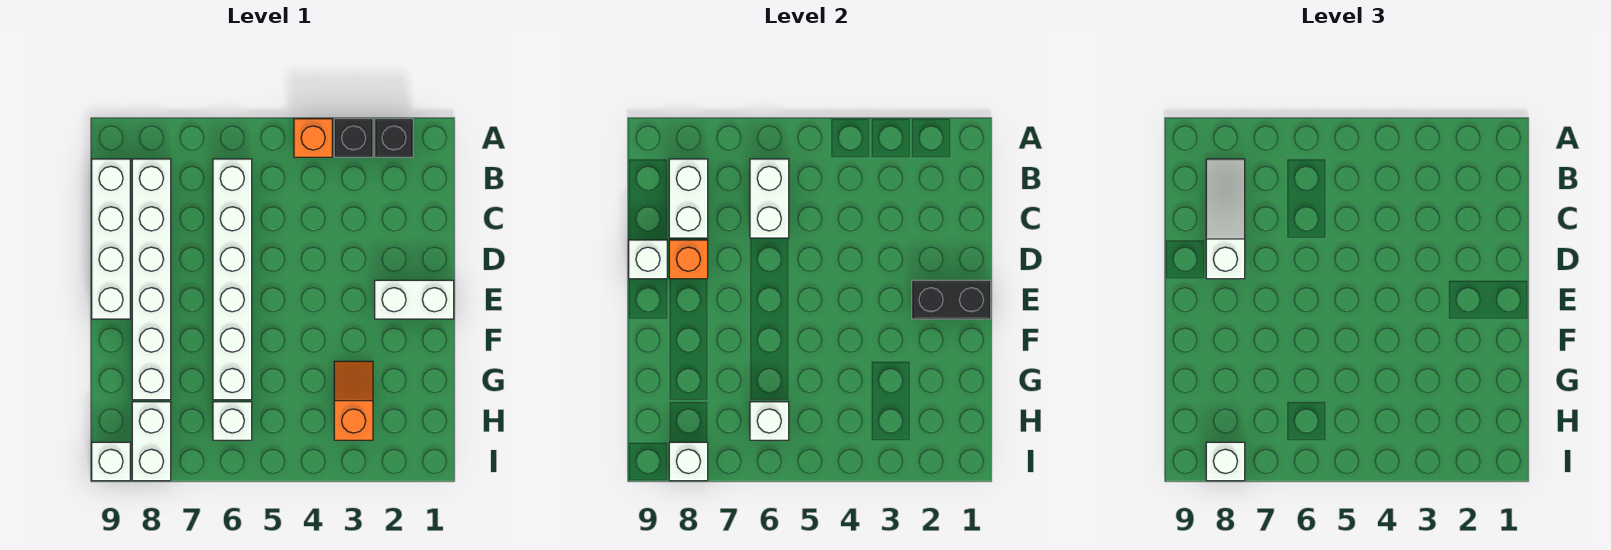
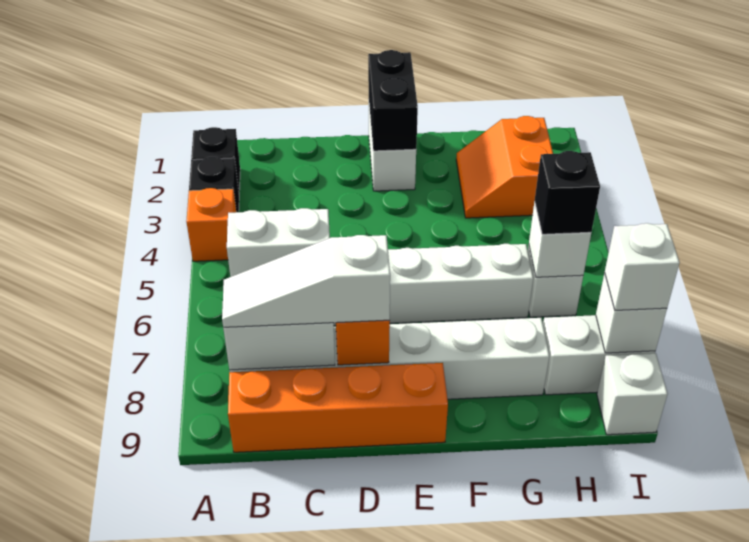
white brick B9:E9 level 1 -> orange brick B9:E9 level 1
white brick D9 level 2 -> none
orange slope G3:H3 level 1 top H -> orange slope G2:H3 level 1 top H
none -> black brick H6 level 3

